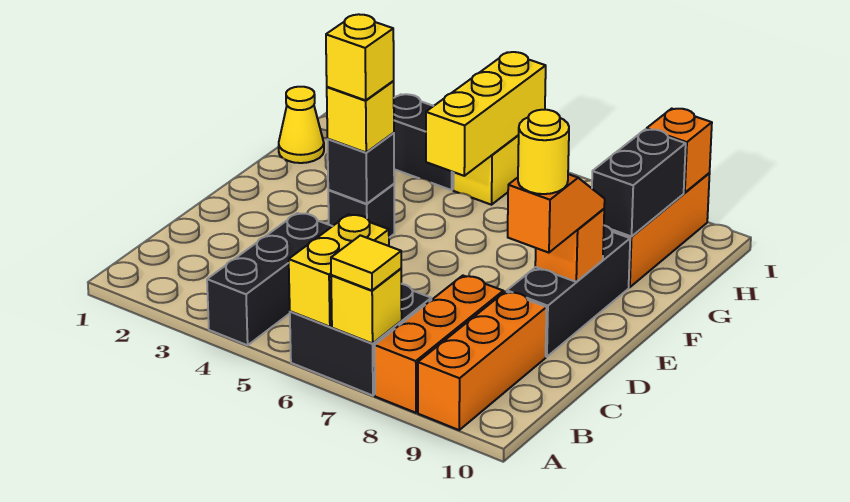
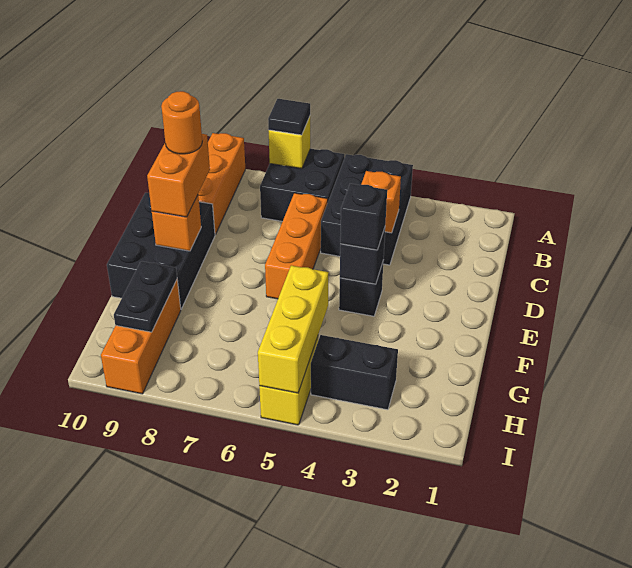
black brick A4:C4 level 1 -> black brick A4:C5 level 1
yellow brick A6:B6 level 2 -> none
yellow tile A7 level 3 -> black tile A7 level 3
orange brick A8:C8 level 1 -> orange brick C6:E6 level 1
black brick D9:F9 level 1 -> black brick D9:F10 level 1
orange slope D9:E9 level 3 top D -> orange brick D9:E9 level 3
yellow round brick D9 level 4 -> orange round brick D9 level 4
yellow brick E4 level 3 -> black brick E4 level 3
yellow brick E4 level 4 -> none
yellow cone G1 level 1 -> none
black brick G9:H9 level 2 -> black plate G9:H9 level 2
orange brick I9 level 2 -> orange brick C4 level 2

